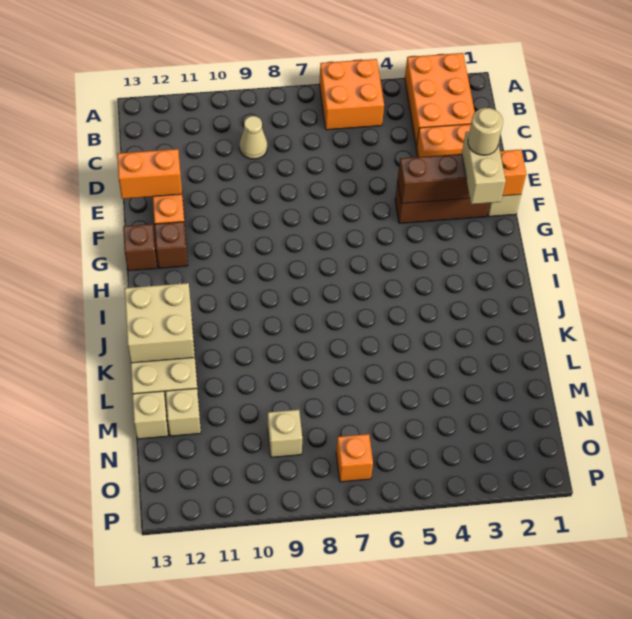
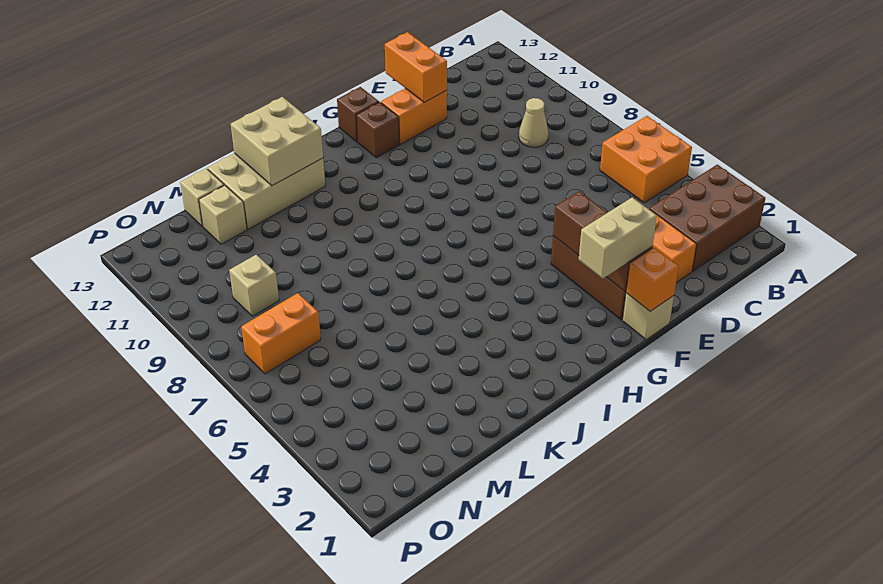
orange brick A2:C3 level 1 -> brown brick A2:C3 level 1
tan round brick F2 level 4 -> none
orange brick O7 level 1 -> orange brick N7:O7 level 1

